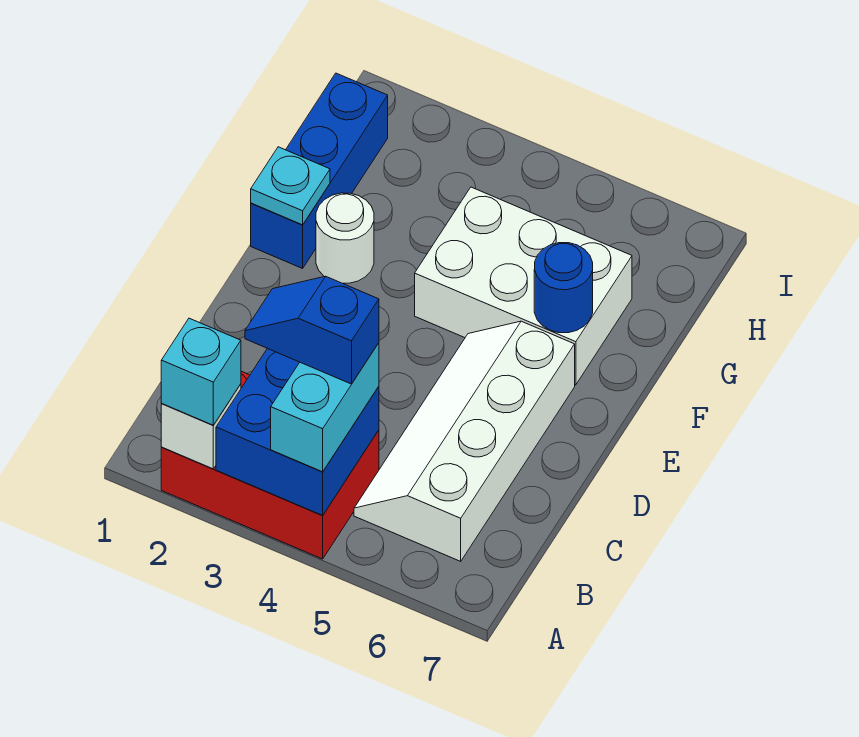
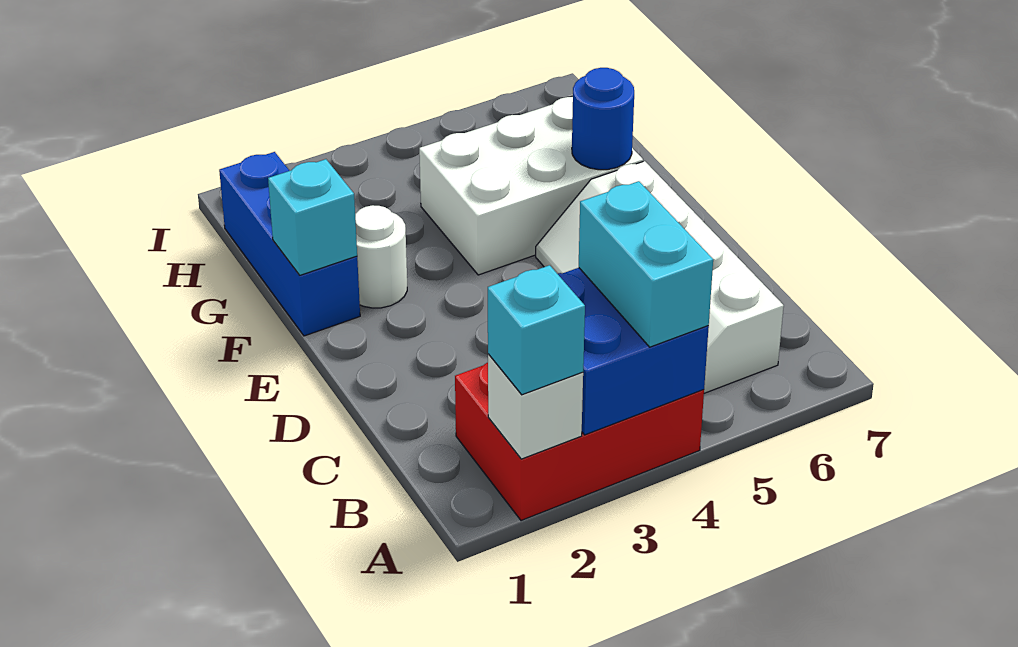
blue slope B3:B4 level 4 top 4 -> none
cyan plate F1 level 2 -> cyan brick F1 level 2

